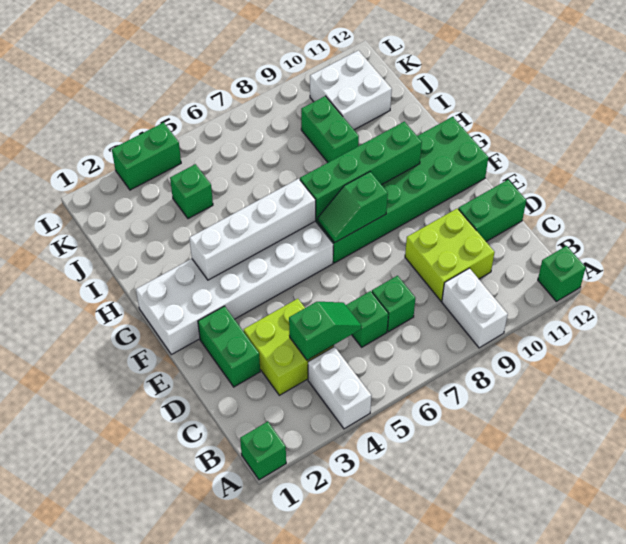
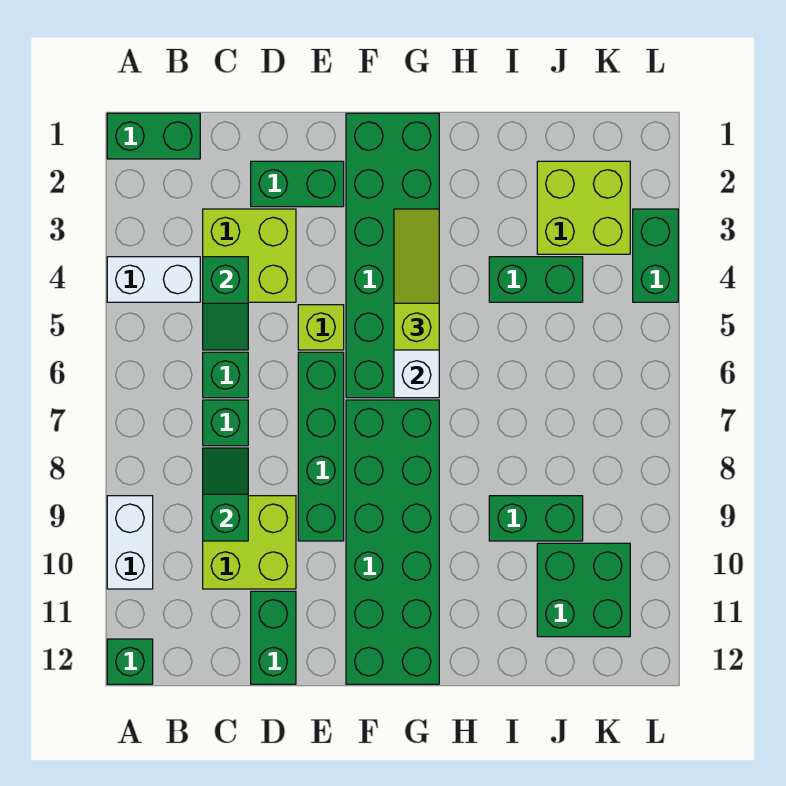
green brick A1 level 1 -> green brick A1:B1 level 1
white brick A9:B9 level 1 -> white brick A9:A10 level 1
none -> lime brick E5 level 1
white brick F1:G6 level 1 -> green brick F1:G6 level 1
green slope F7:F8 level 2 top 8 -> green slope C8:C9 level 2 top 9
none -> lime slope G3:G5 level 3 top 5
green brick G7:G10 level 2 -> green brick E6:E9 level 1
none -> lime brick J2:K3 level 1
green brick J4 level 1 -> green brick I4:J4 level 1
white brick J10:K11 level 1 -> green brick J10:K11 level 1

